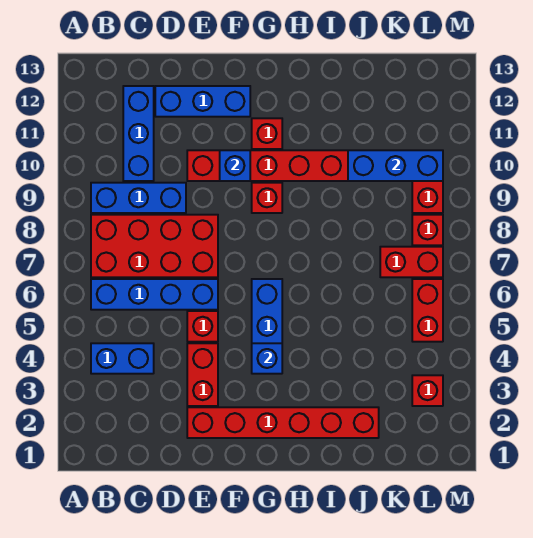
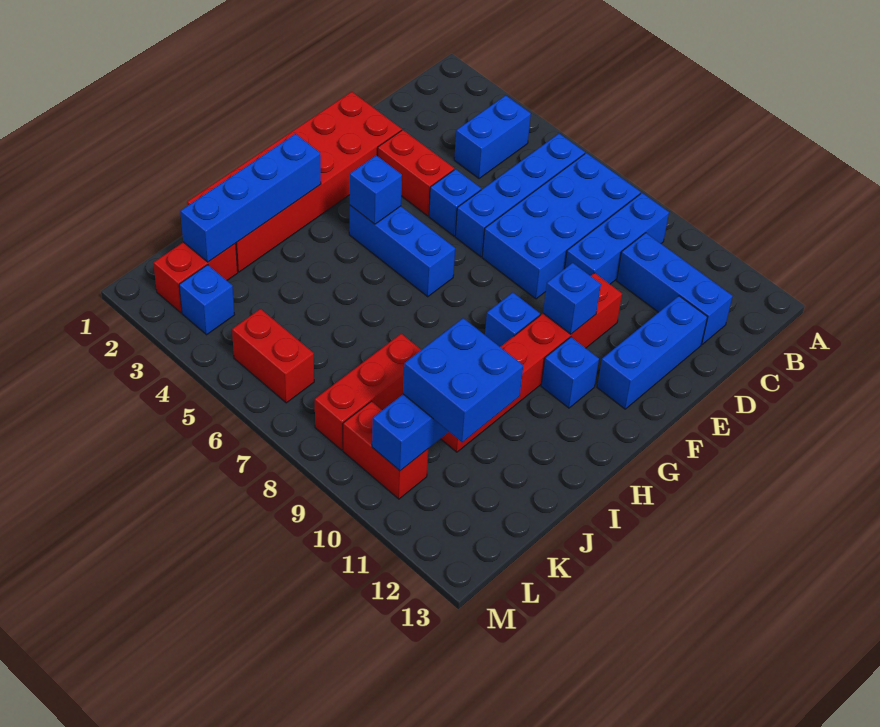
red brick B7:E8 level 1 -> blue brick B7:E8 level 1
red brick E2:J2 level 1 -> red brick E1:J2 level 1
red brick E5 level 1 -> blue brick E5 level 1
red brick G9 level 1 -> blue brick G9 level 1
red brick G11 level 1 -> blue brick G11 level 1
none -> blue brick H2:K2 level 2
none -> blue brick J10:K11 level 3
red brick K7:L7 level 1 -> red brick K2:L2 level 1
red brick L3 level 1 -> blue brick L3 level 1
red brick L8 level 1 -> red brick J8:L8 level 1

